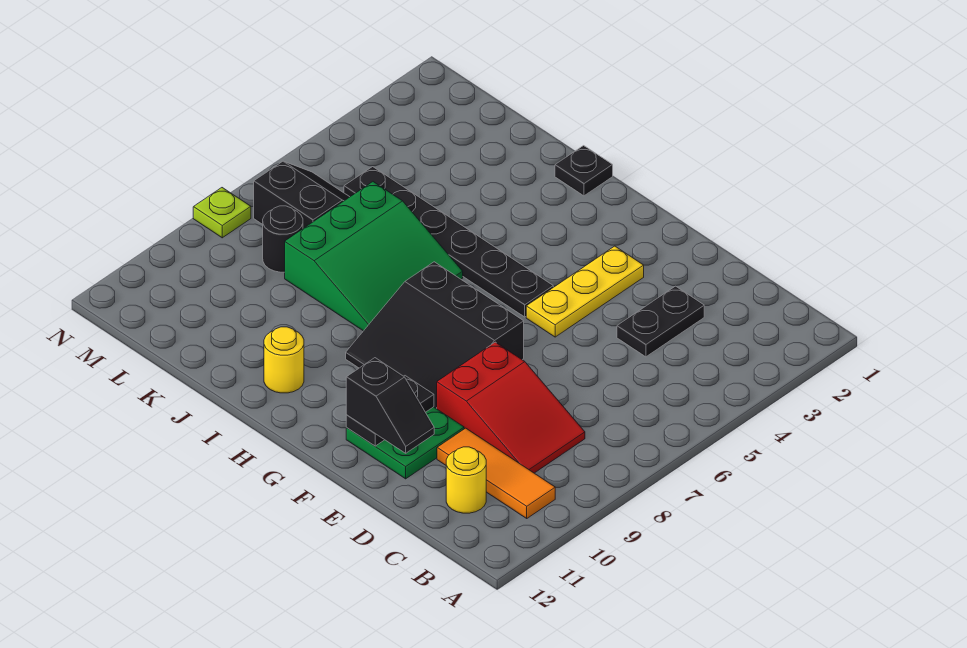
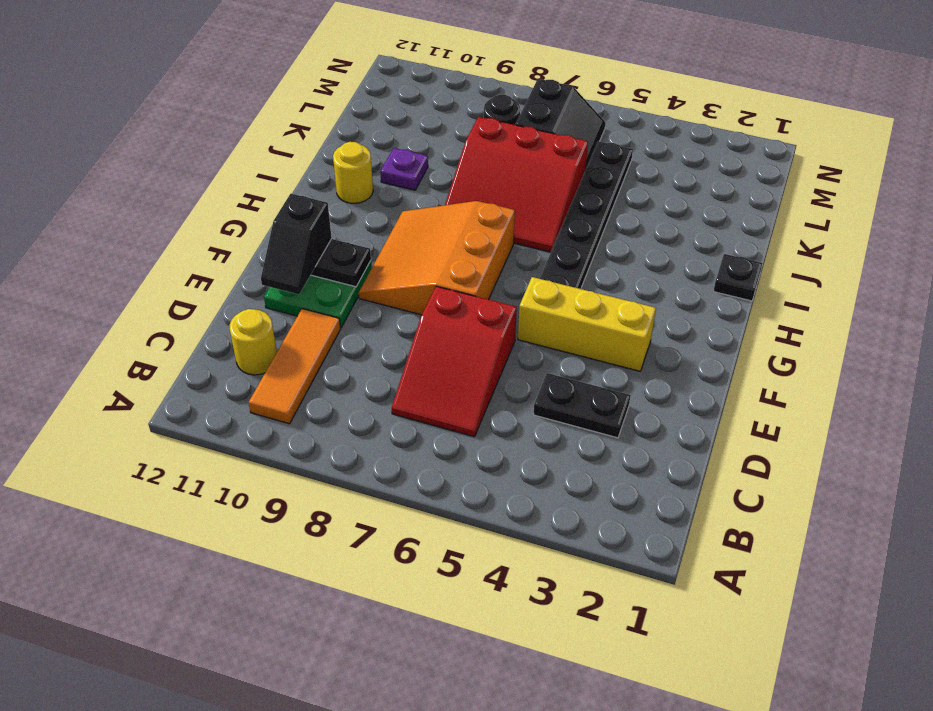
red slope C8:E9 level 1 top E -> red slope C6:E7 level 1 top E
yellow plate F3:F5 level 1 -> yellow brick F3:F5 level 1
black slope F7:H9 level 1 top 7 -> orange slope F7:H9 level 1 top 7
green slope I6:K8 level 1 top K -> red slope I6:K8 level 1 top K
none -> purple plate J10 level 1
lime plate N8 level 1 -> none

